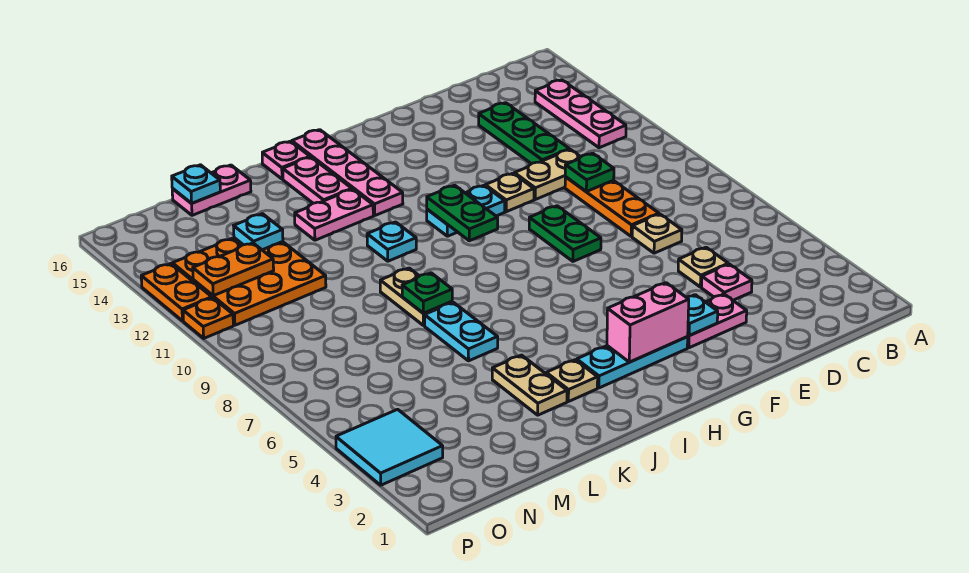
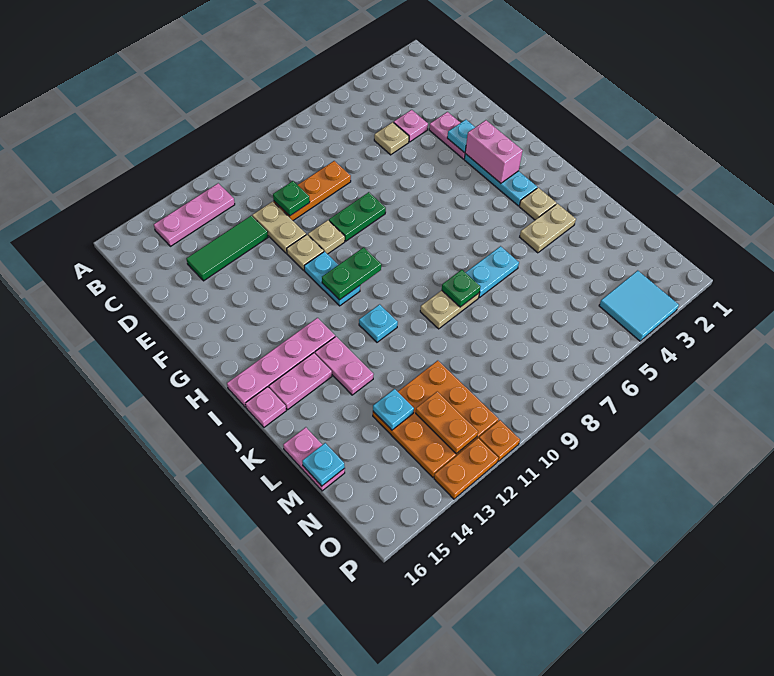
tan plate D7 level 1 -> tan plate F10 level 1
green plate D12:D14 level 1 -> green tile D12:D14 level 1

